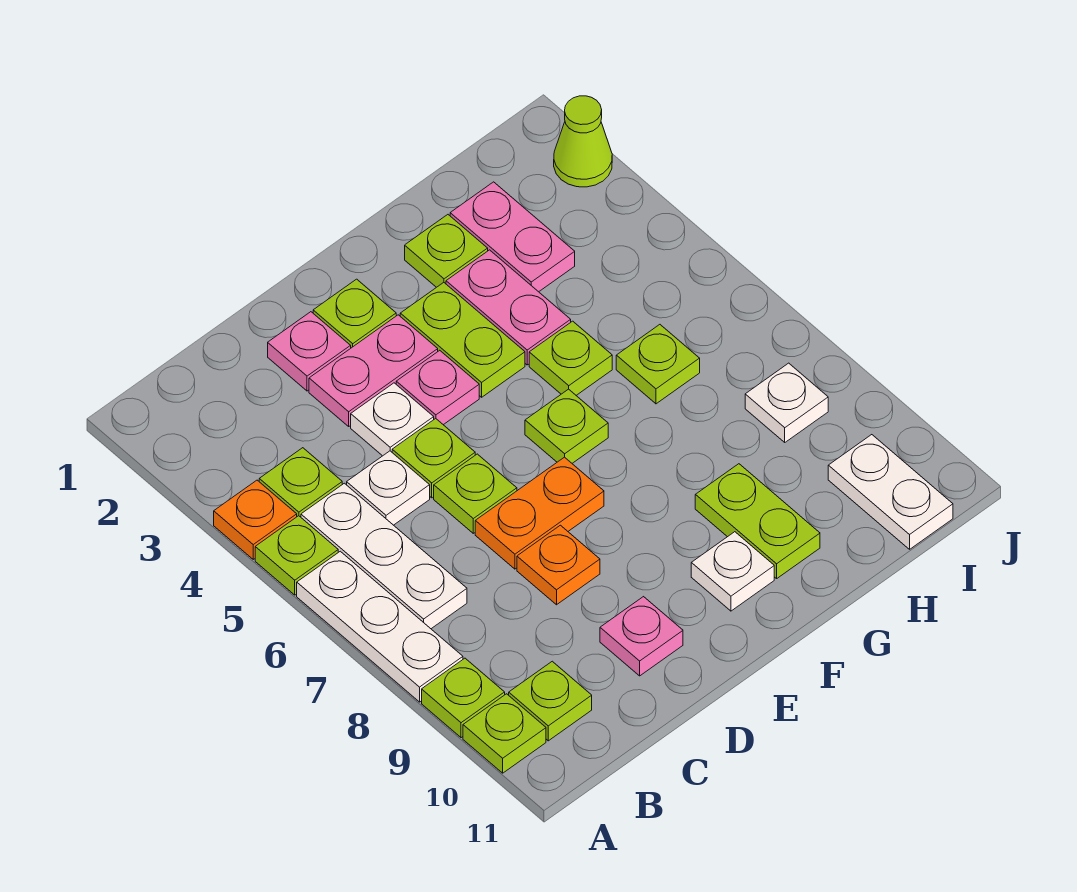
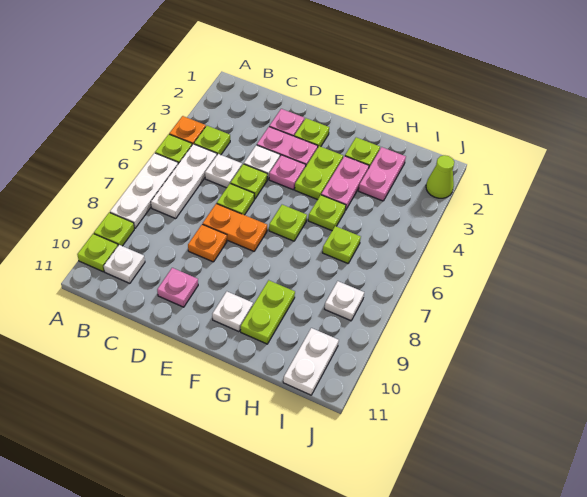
lime plate B10 level 1 -> white plate B10 level 1

